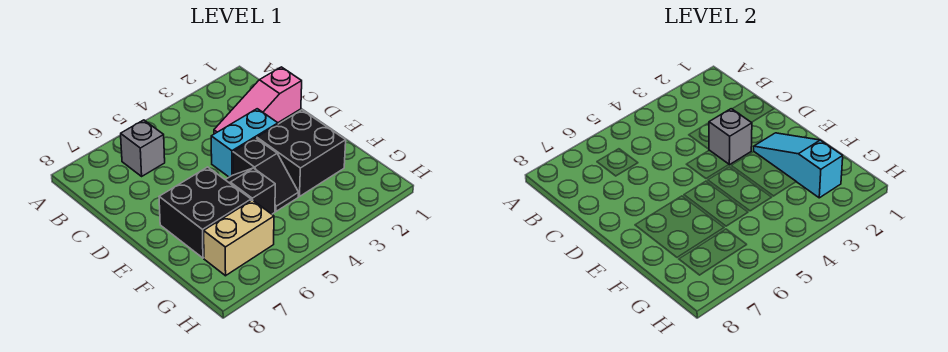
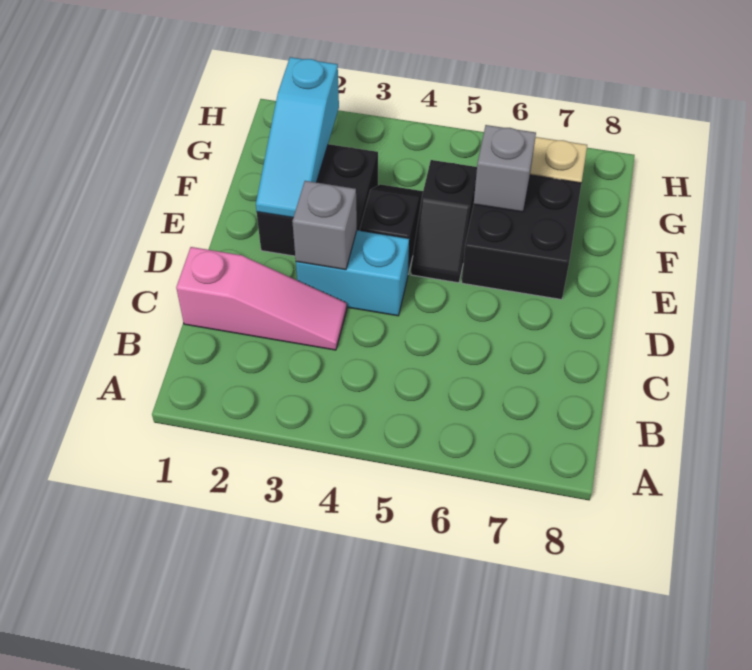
grey brick B6 level 1 -> grey brick F6 level 2

